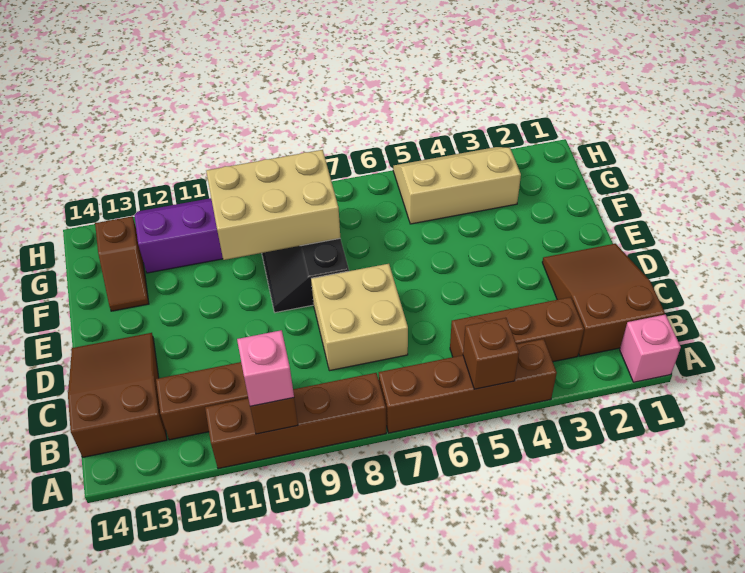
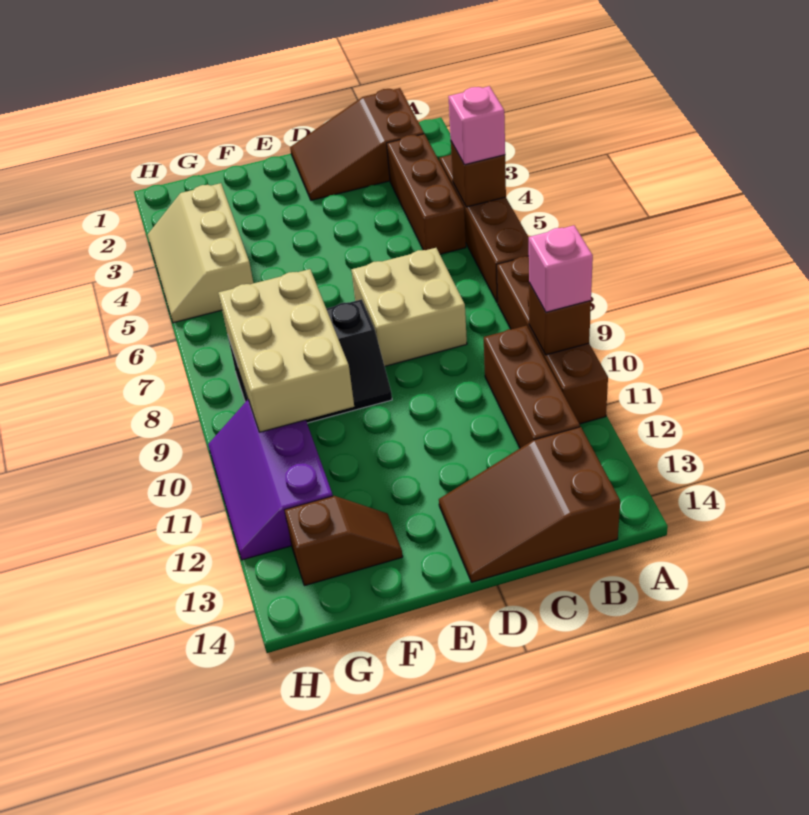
pink brick A1 level 1 -> pink brick A5 level 3

